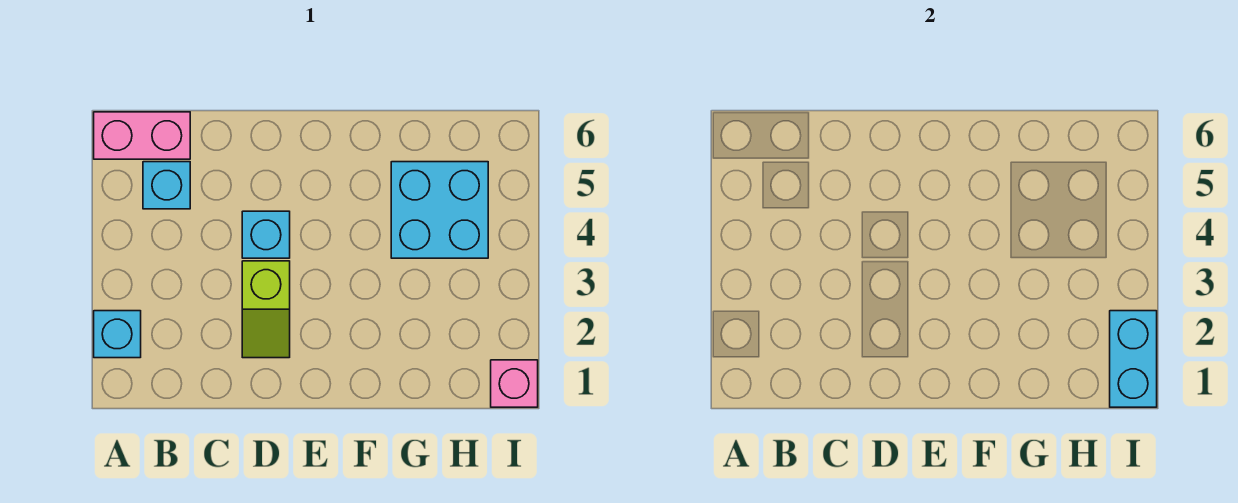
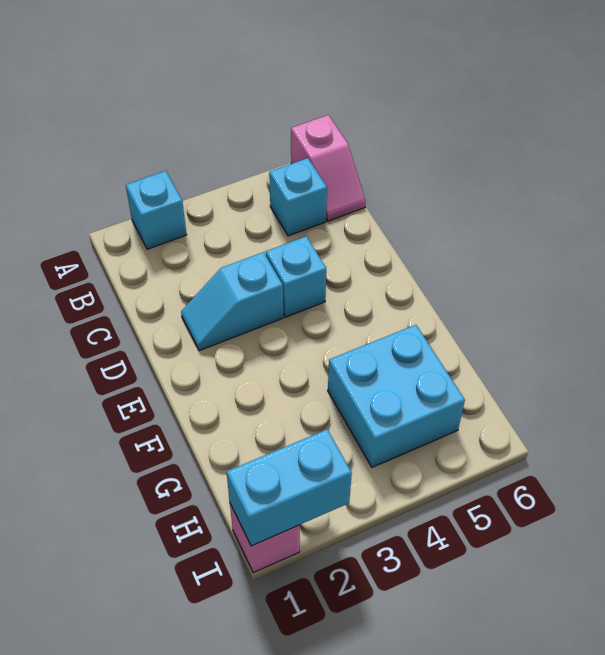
pink brick A6:B6 level 1 -> pink slope A6:B6 level 1 top A
lime slope D2:D3 level 1 top 3 -> cyan slope D2:D3 level 1 top 3

